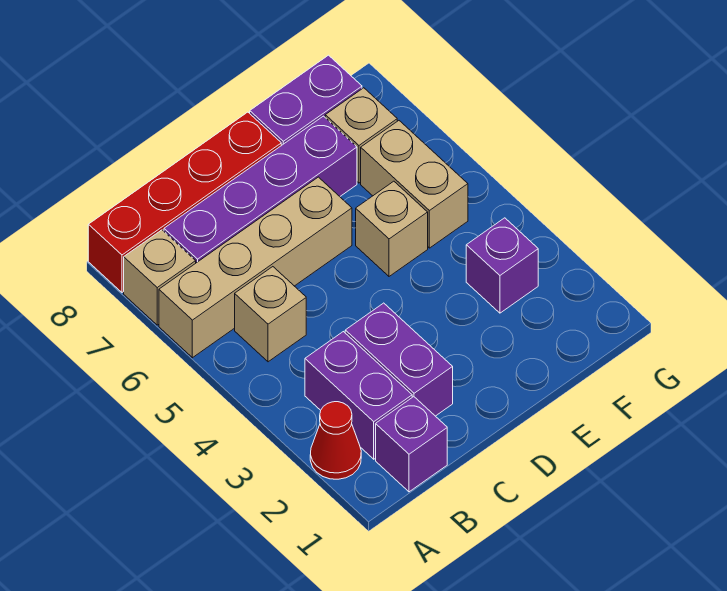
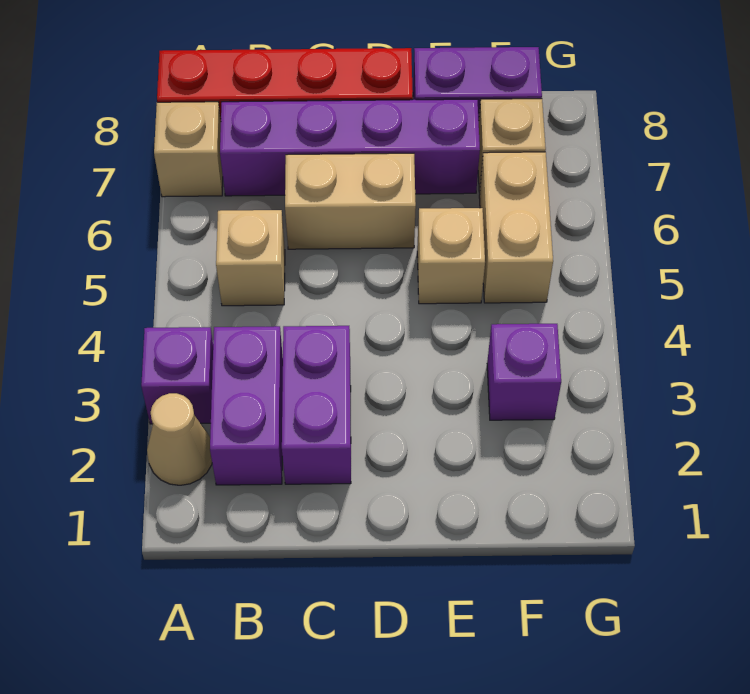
red cone A2 level 1 -> tan cone A2 level 1
tan brick A6:D6 level 1 -> tan brick C6:D6 level 1
purple brick B1 level 1 -> purple brick A3 level 1

